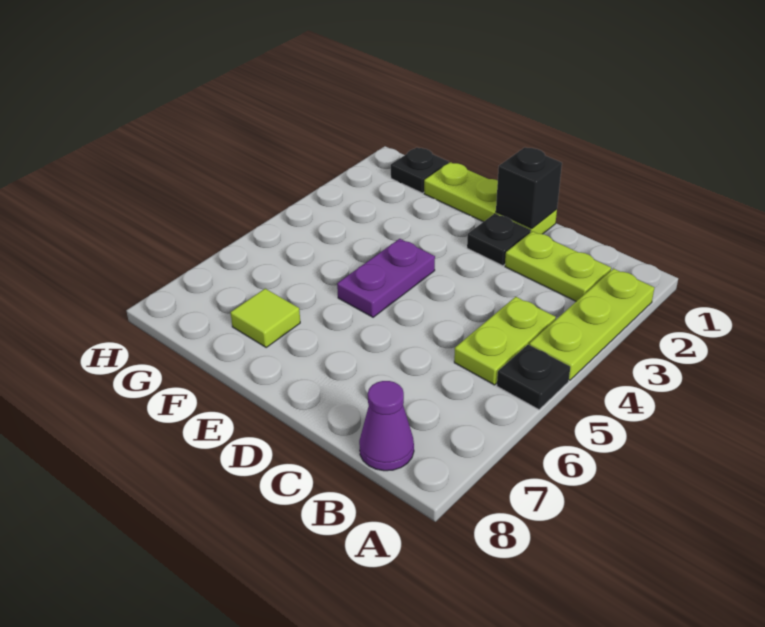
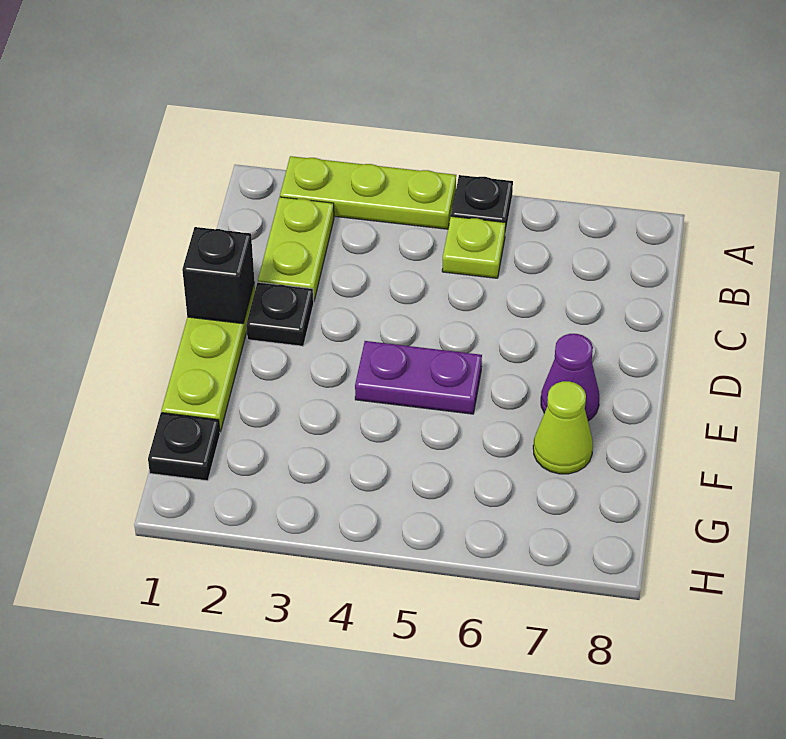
lime plate B4:B5 level 1 -> lime plate B5 level 1
purple cone B8 level 1 -> purple cone E7 level 1
lime tile F7 level 1 -> lime cone F7 level 1

